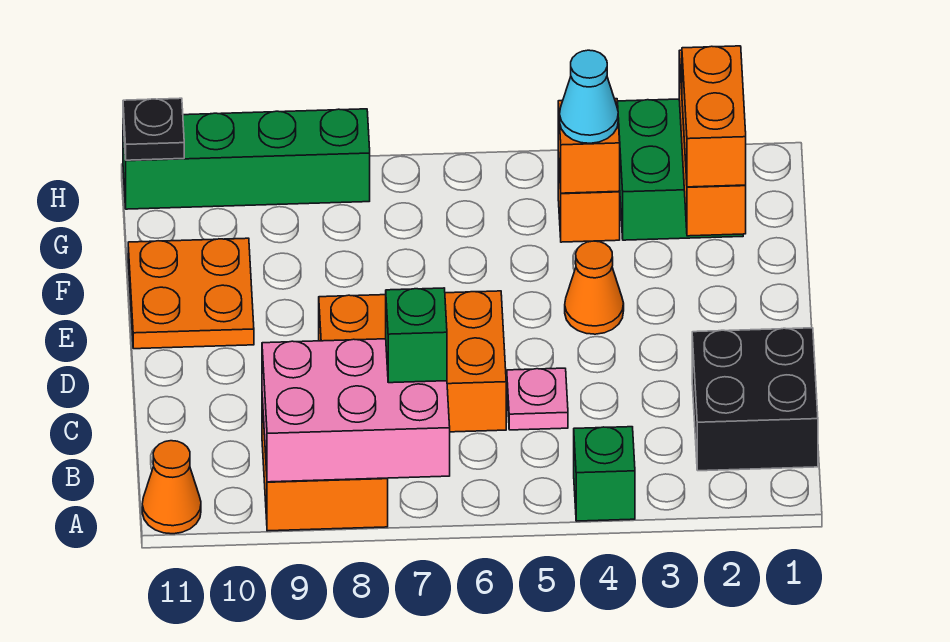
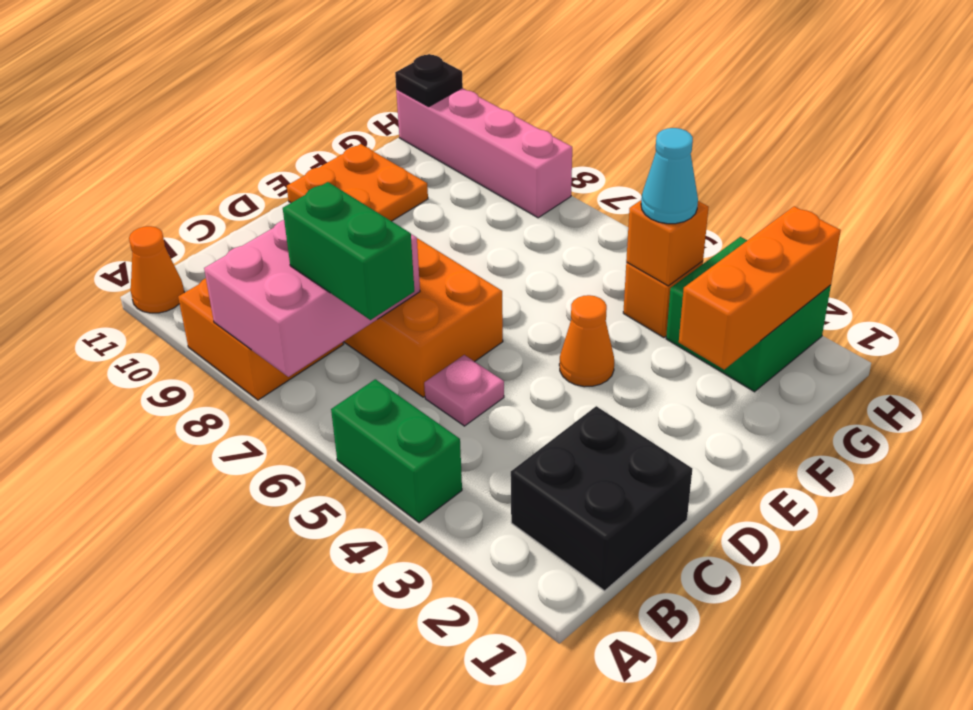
green brick A4 level 1 -> green brick A4:A5 level 1
pink brick A7:B9 level 2 -> pink brick A7:C8 level 2
green brick B7 level 3 -> green brick B6:B7 level 3
orange brick F2:G2 level 3 -> none
green brick H8:H11 level 1 -> pink brick H8:H11 level 1

